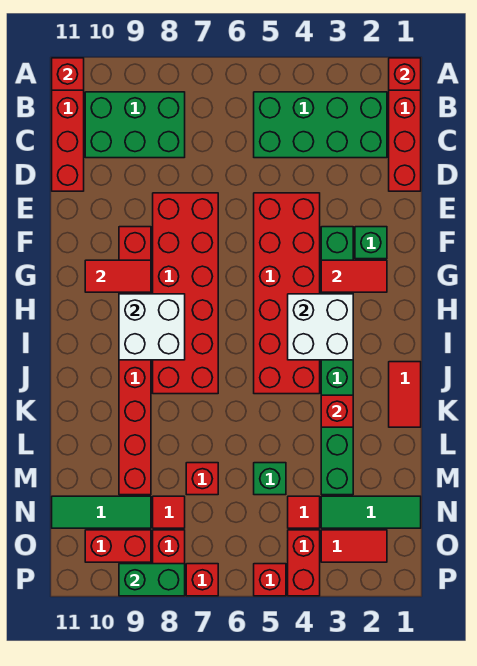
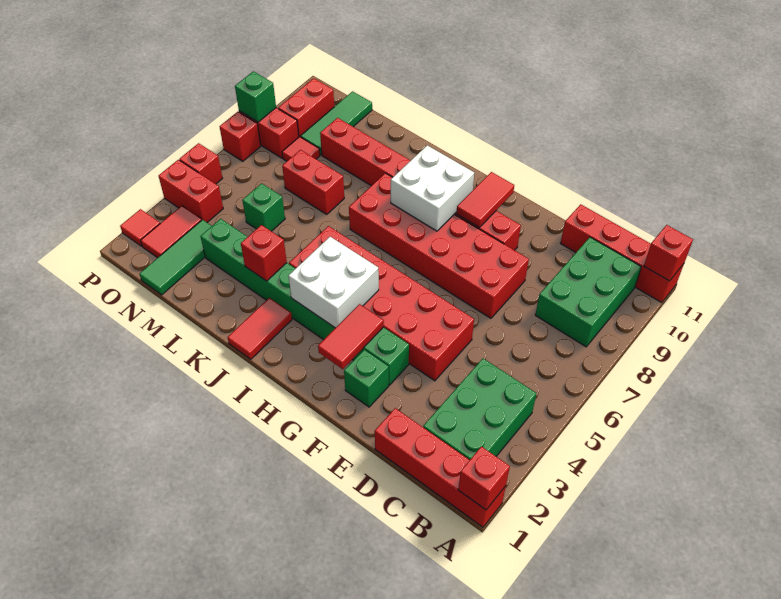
green brick B2:C5 level 1 -> green brick B2:C4 level 1
red tile J1:K1 level 1 -> red tile J1:J2 level 1
red brick M7 level 1 -> red brick L7:M7 level 1
red tile N4 level 1 -> red tile P2 level 1
green brick P8:P9 level 2 -> green brick P8 level 2

